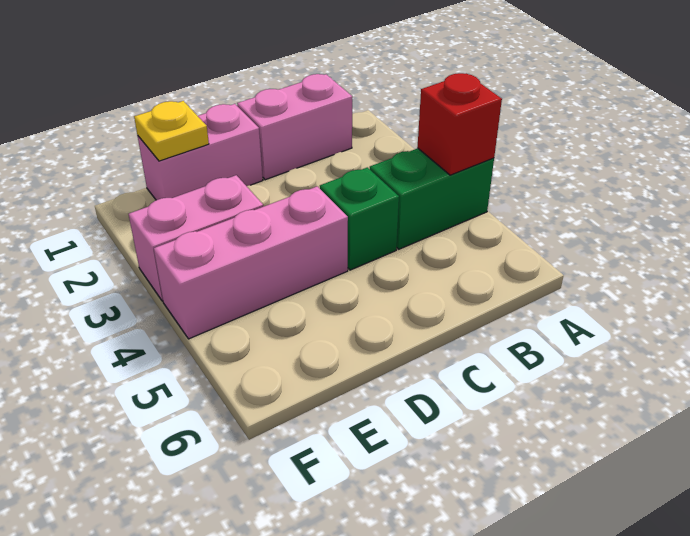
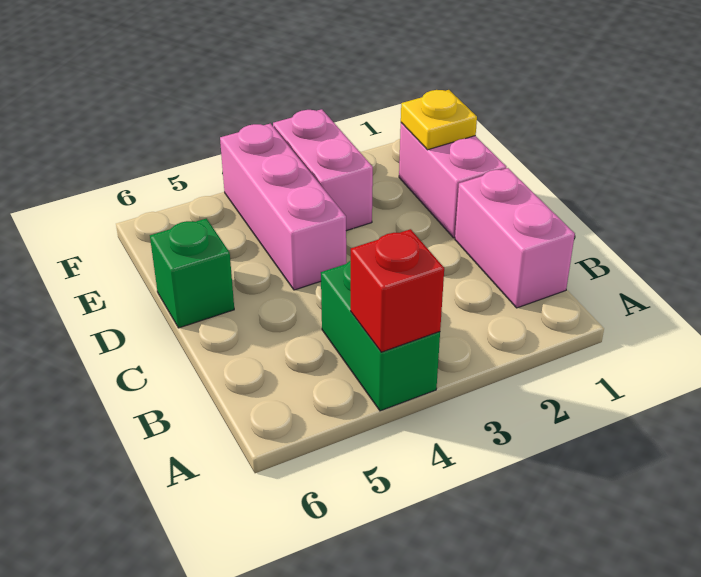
green brick C4 level 1 -> green brick D6 level 1

